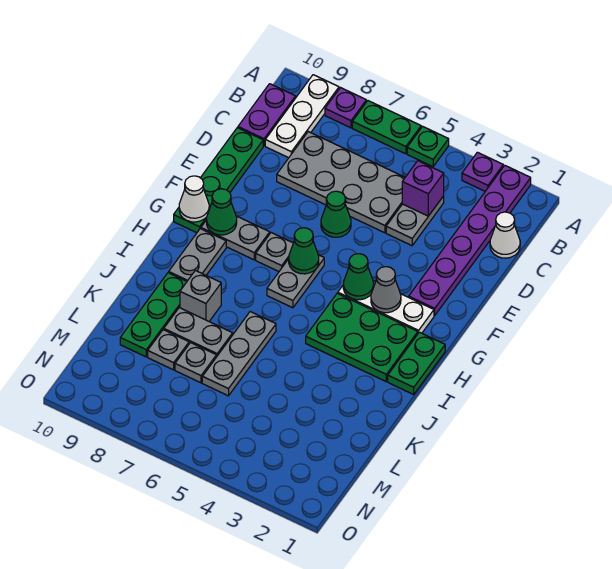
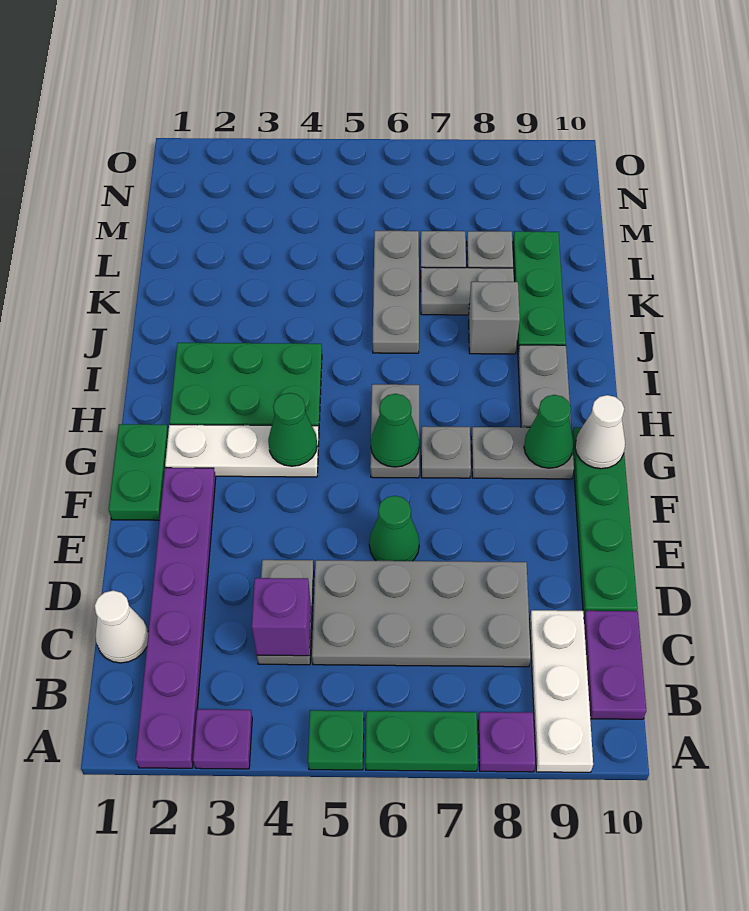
grey cone G3 level 2 -> none
green plate H1:I1 level 1 -> green plate F1:G1 level 1

